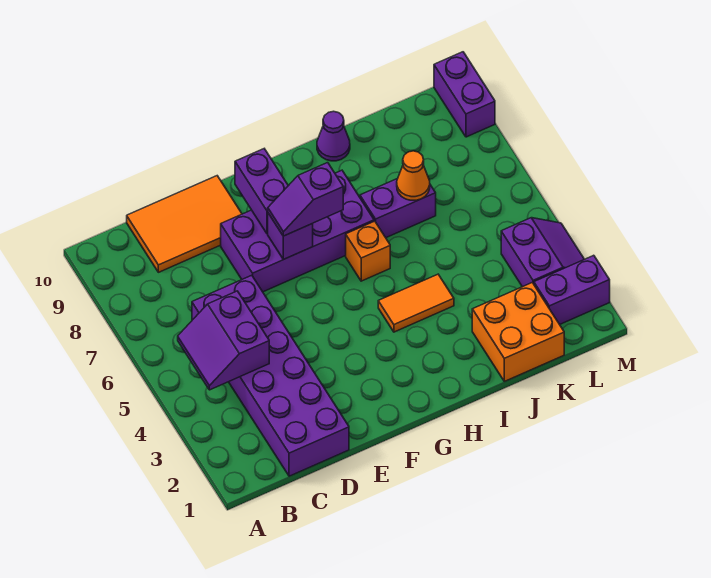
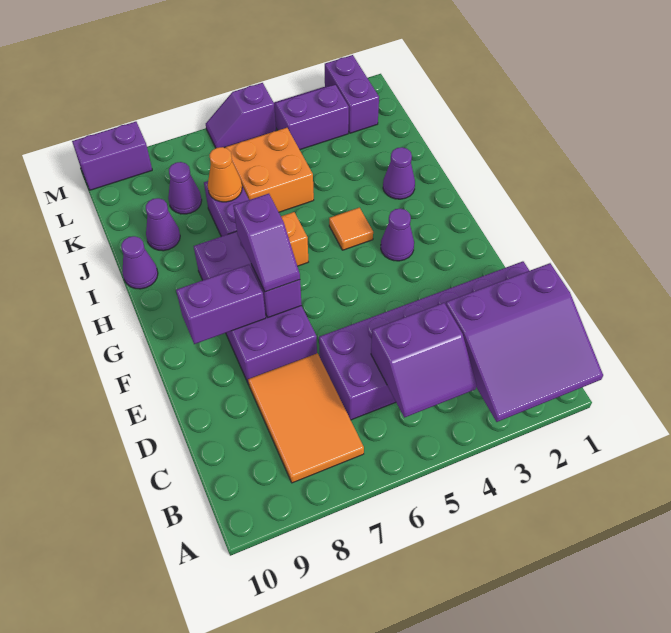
none -> purple slope A1:C3 level 2 top C
orange tile C9:E10 level 1 -> orange tile B7:D8 level 1
none -> purple cone G3 level 1
orange tile H4:I4 level 1 -> orange tile H4 level 1
none -> purple cone I2 level 1
orange brick J1:K2 level 1 -> orange brick J5:K6 level 1
none -> purple cone J9 level 1
none -> purple cone K8 level 1
none -> purple slope M5:M6 level 1 top 5

